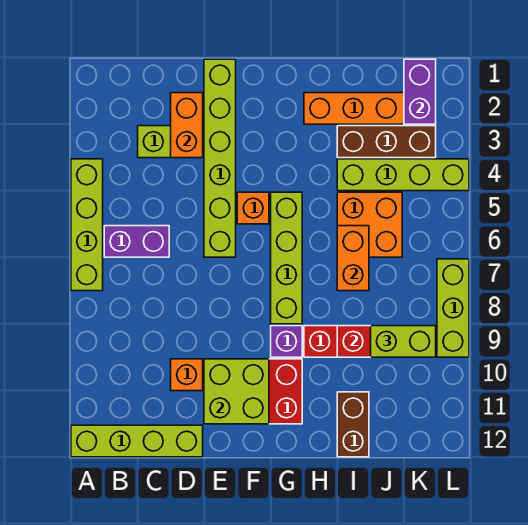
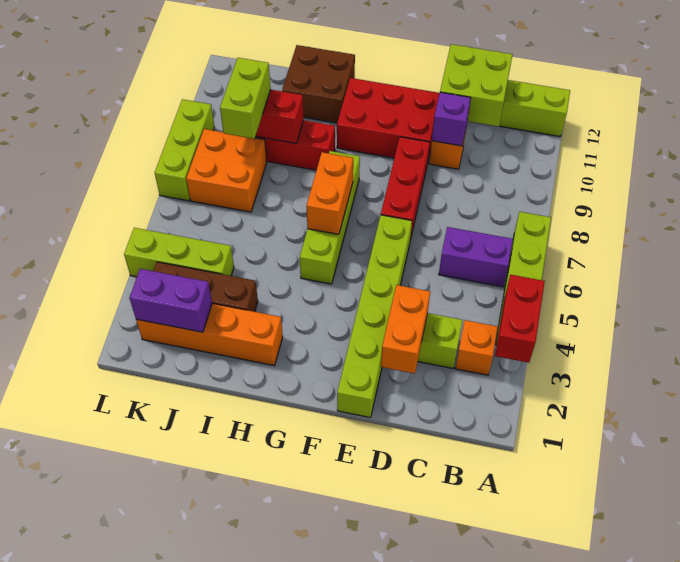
none -> red brick A3:A4 level 2
none -> red brick E7:E9 level 1
lime brick E10:F11 level 2 -> lime brick C11:D12 level 2
orange brick F5 level 1 -> orange brick B3 level 1
purple brick G9 level 1 -> purple brick D10 level 2
lime brick I4:L4 level 1 -> lime brick J4:L4 level 1
orange brick I5:J6 level 1 -> orange brick J7:K8 level 1
orange brick I6:I7 level 2 -> orange brick G6:G7 level 2
brown brick I11:I12 level 1 -> brown brick H11:I12 level 1
lime brick J9:K9 level 3 -> lime brick J8:J9 level 3
purple brick K1:K2 level 2 -> purple brick J2:K2 level 2

